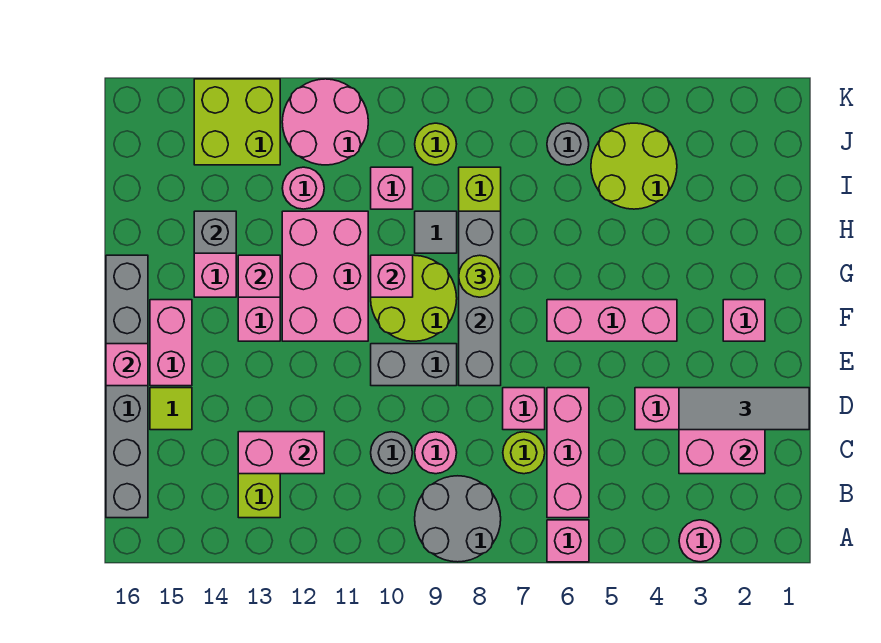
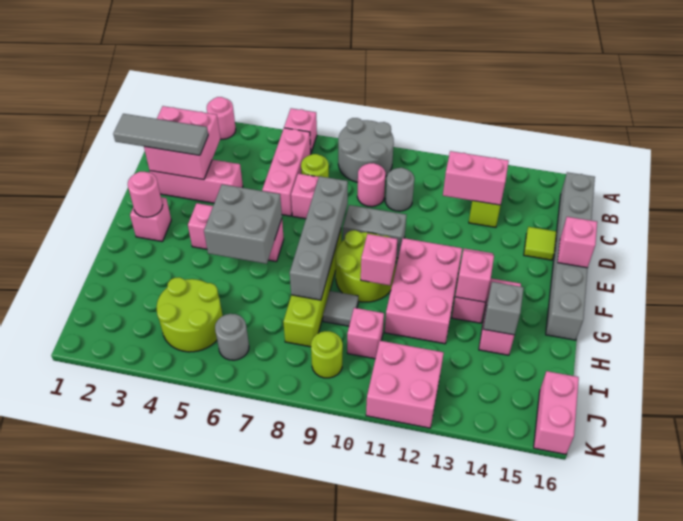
pink brick E15:F15 level 1 -> pink brick J16:K16 level 1
none -> grey brick F5:G6 level 2
lime round brick G8 level 3 -> none
pink round brick I12 level 1 -> pink round brick F2 level 2
pink round brick J11:K12 level 1 -> pink brick J11:K12 level 1
lime brick J13:K14 level 1 -> none

